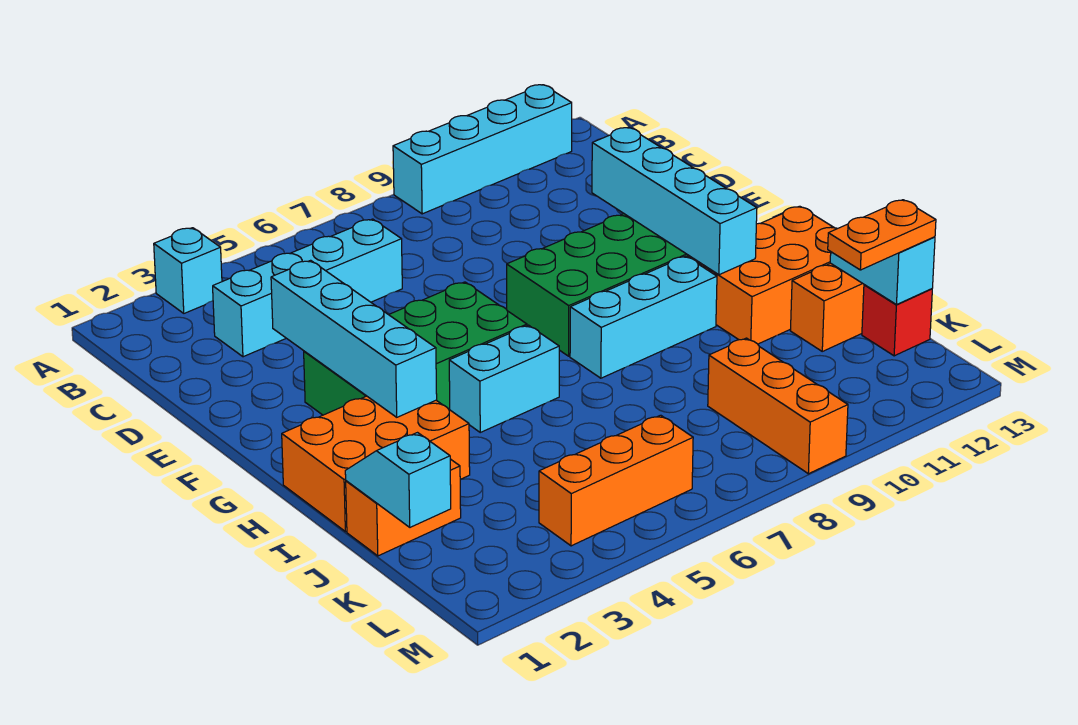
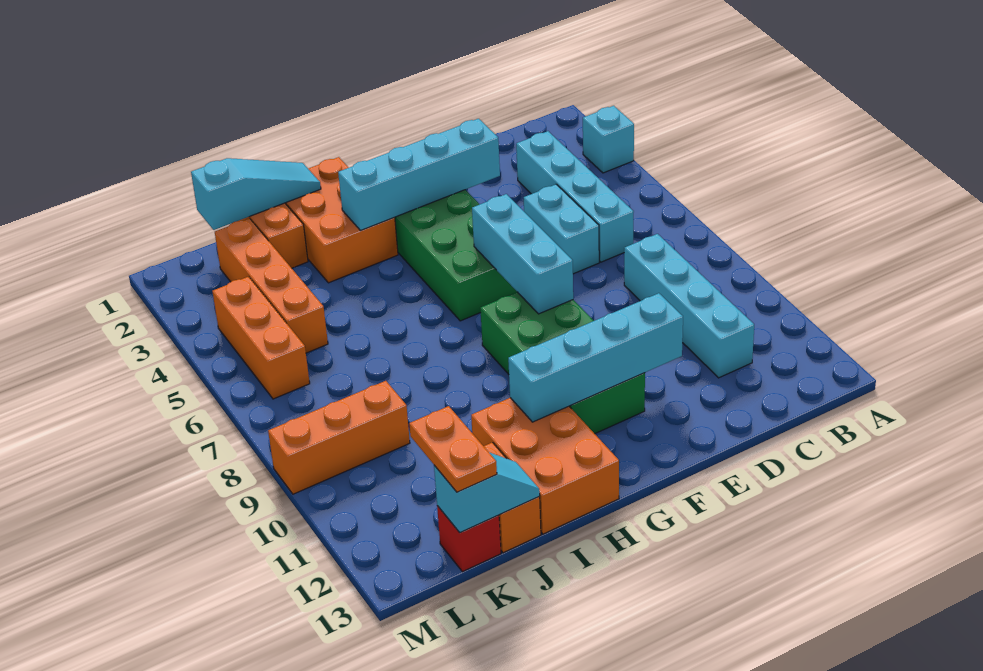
cyan brick A9:A12 level 1 -> cyan brick C8:C11 level 1
cyan brick H5:H6 level 1 -> cyan brick D5:D6 level 1
cyan brick H8:H10 level 1 -> cyan brick F6:F8 level 2
cyan slope J1:K1 level 2 top K -> cyan slope I1:K1 level 2 top K
none -> orange brick K2:K5 level 1

